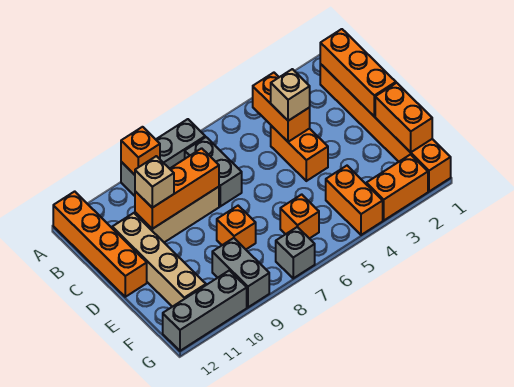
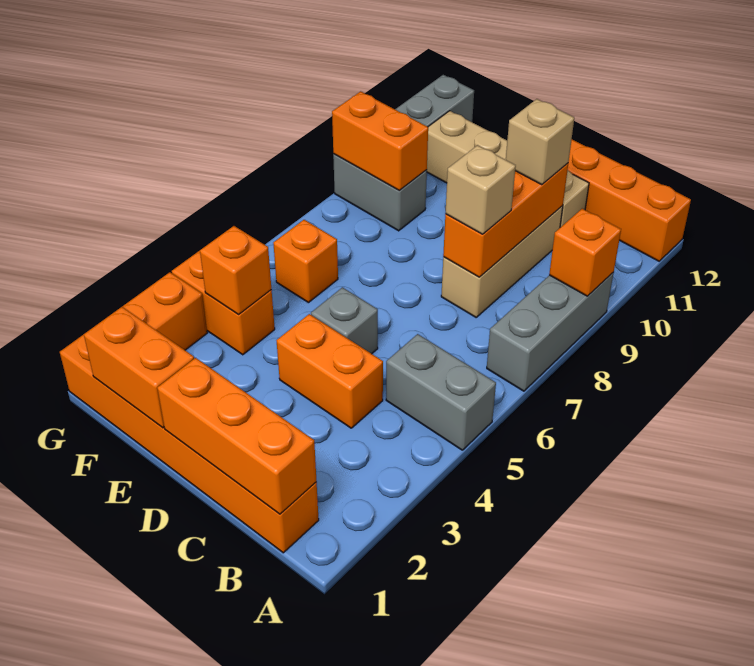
orange brick B4:C4 level 2 -> orange brick F9:G9 level 2
grey brick B7:C7 level 1 -> grey brick A5:B5 level 1
tan brick C4 level 3 -> tan brick C8 level 3
orange brick E8 level 1 -> orange brick F4 level 2
grey brick G7 level 1 -> grey brick D5 level 1

